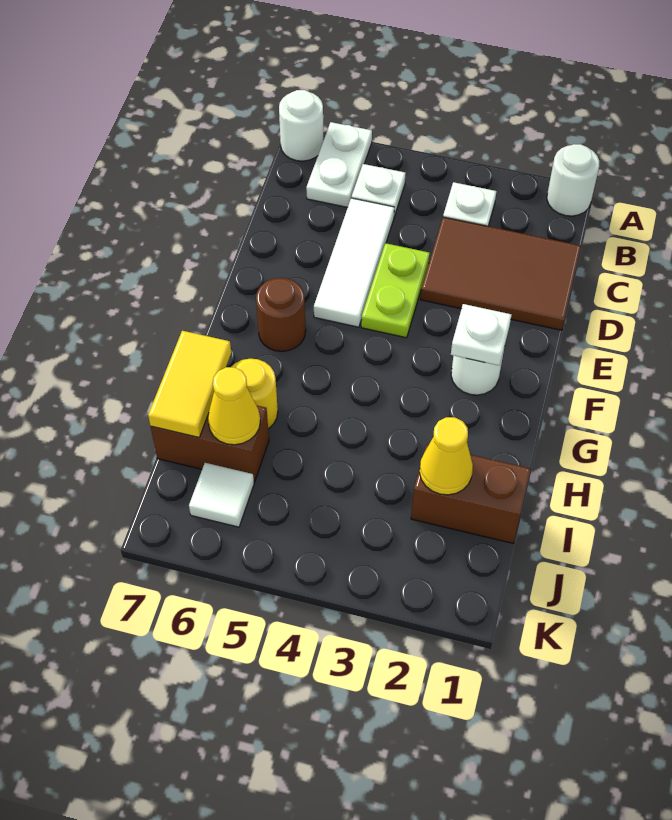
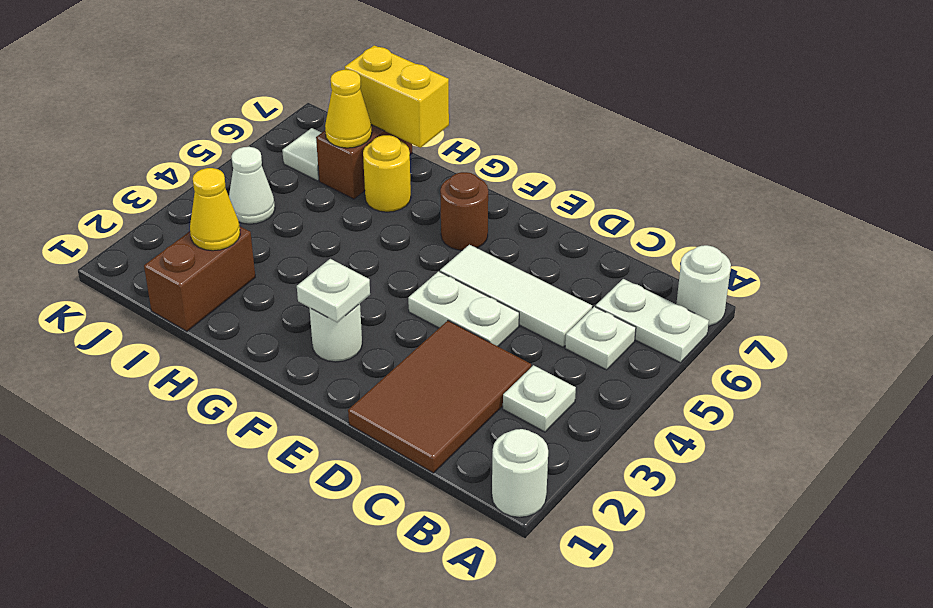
lime plate D4:E4 level 1 -> white plate D4:E4 level 1
yellow tile H7:I7 level 2 -> yellow brick H7:I7 level 2
none -> white cone J4 level 1

